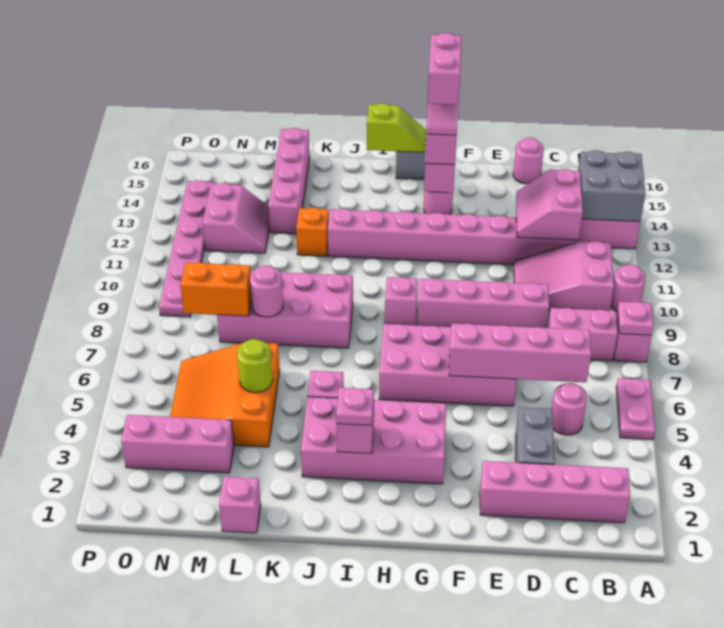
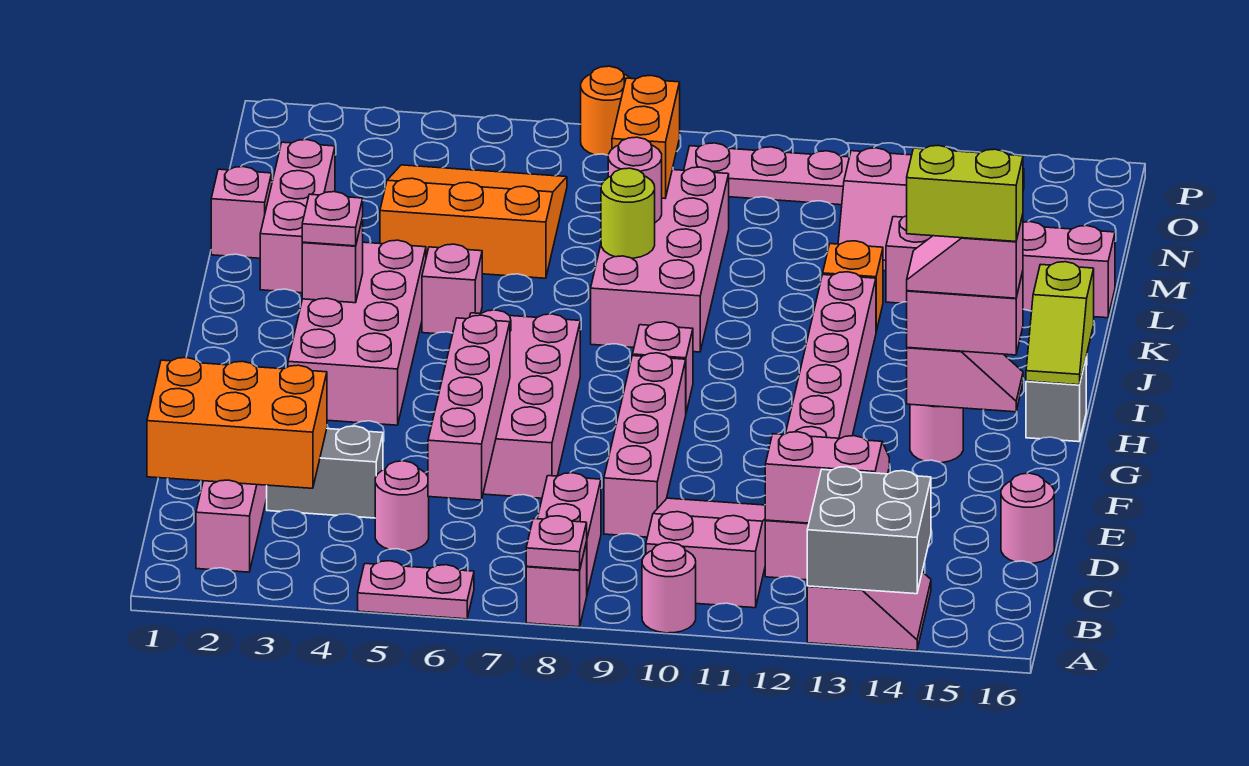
none -> orange brick C1:D3 level 2
pink brick G14:G15 level 5 -> lime brick G14:G15 level 5
lime round brick L5 level 2 -> lime round brick K8 level 2
pink brick M3:O3 level 1 -> pink brick K2:M2 level 1
none -> orange round brick P7 level 1

